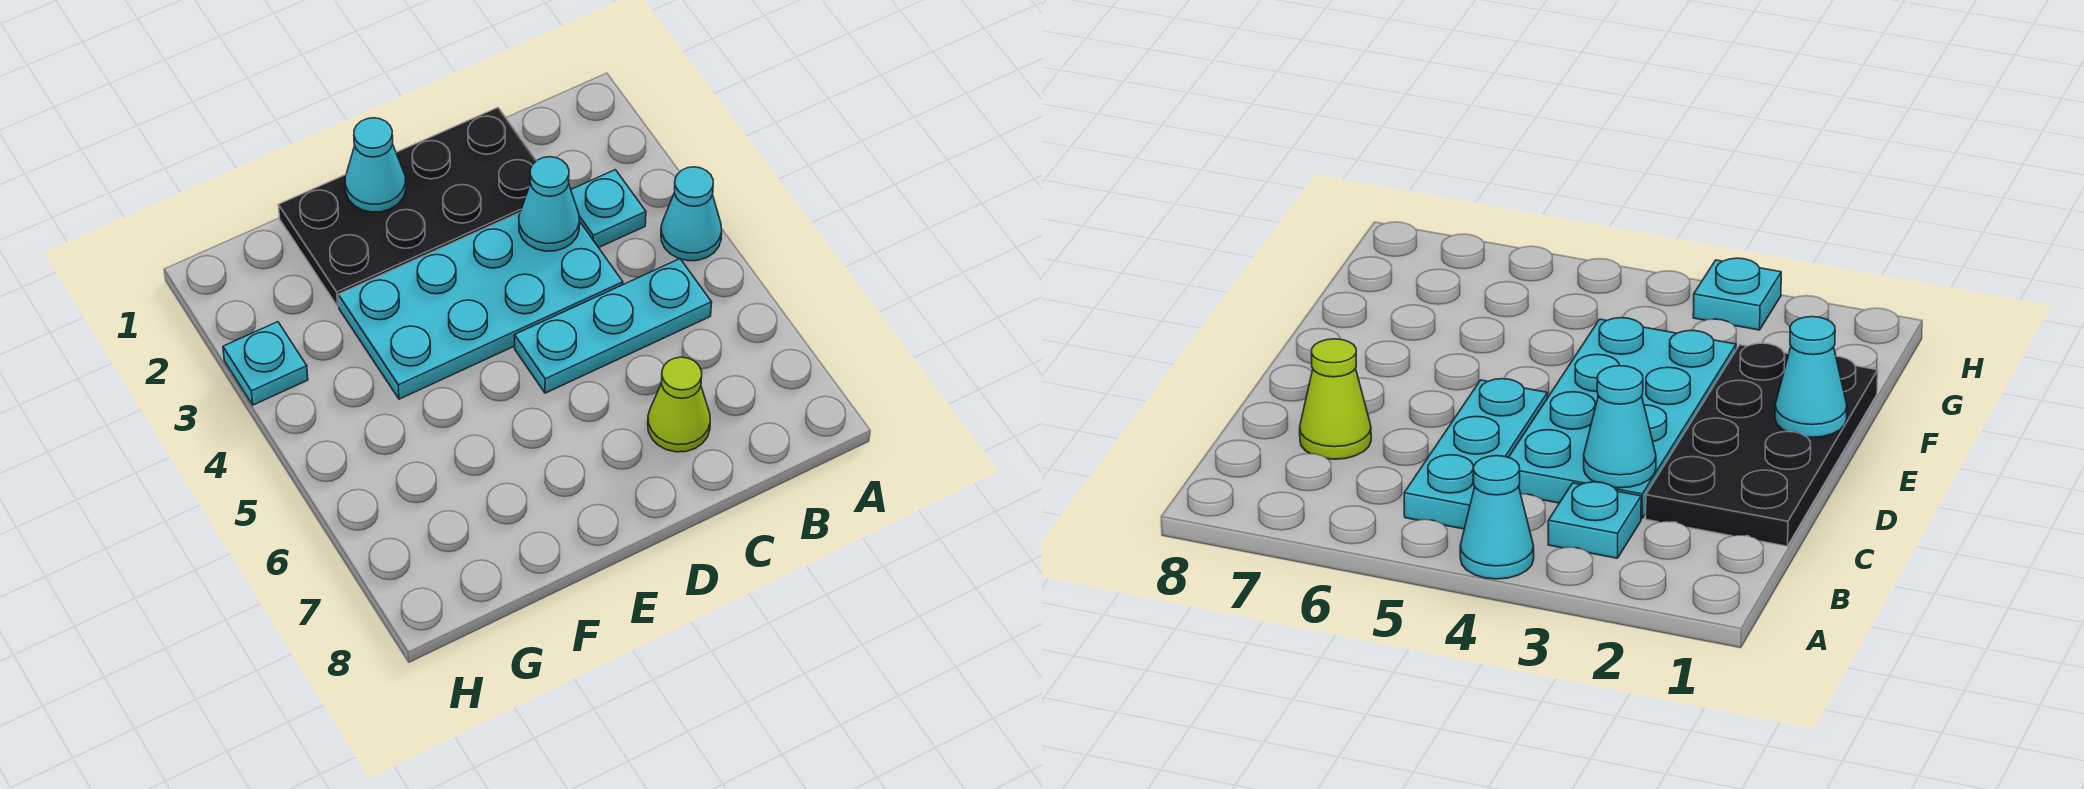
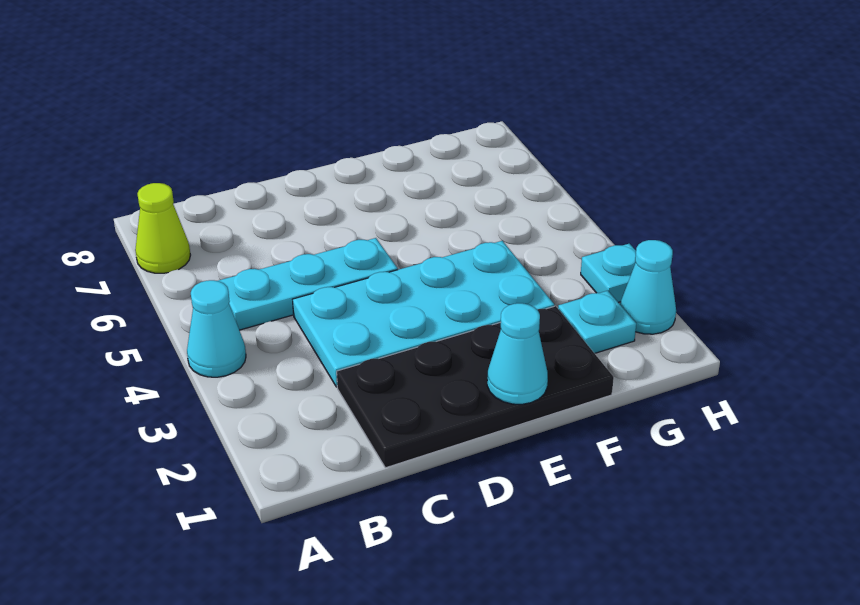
cyan plate B3 level 1 -> cyan plate G2 level 1
cyan cone C3 level 2 -> cyan cone H2 level 1
lime cone C7 level 1 -> lime cone A7 level 1

